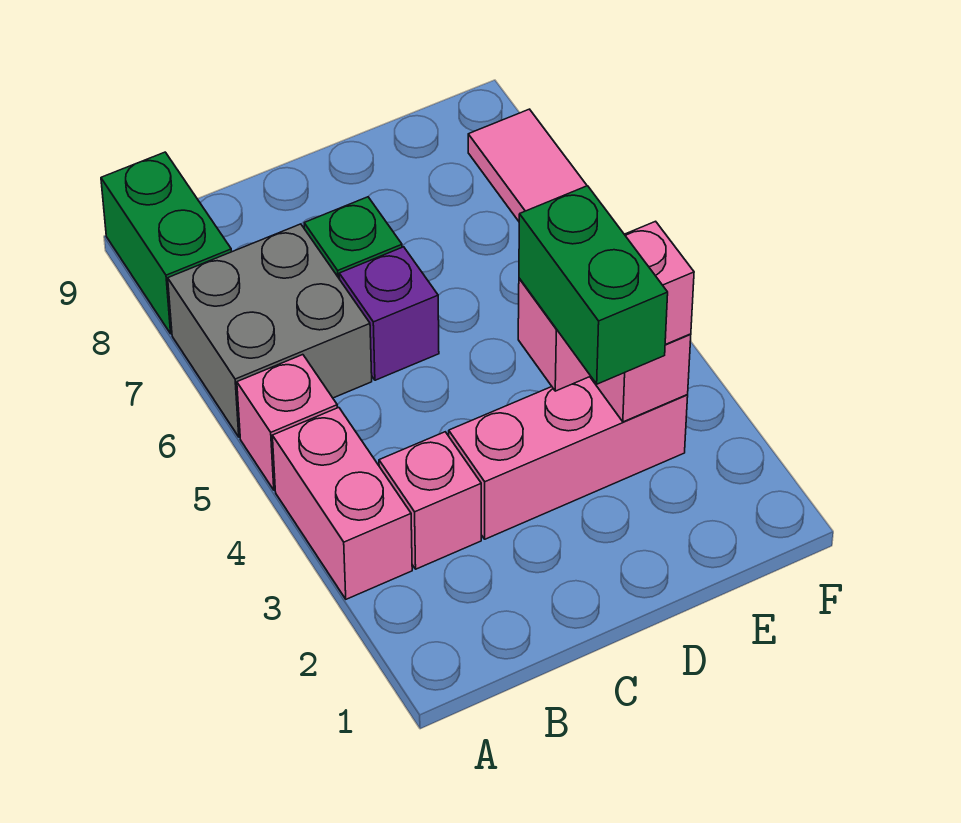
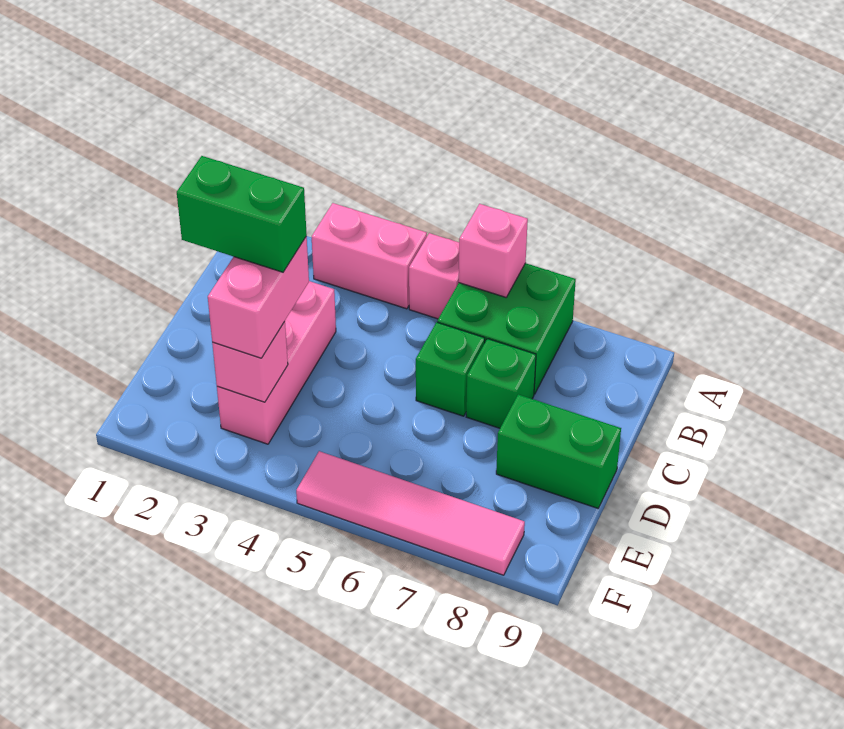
grey brick A6:B7 level 1 -> green brick A6:B7 level 1
green brick A8:A9 level 1 -> green brick D8:D9 level 1
pink brick B3 level 1 -> pink brick A6 level 2
purple brick C6 level 1 -> green brick C6 level 1

